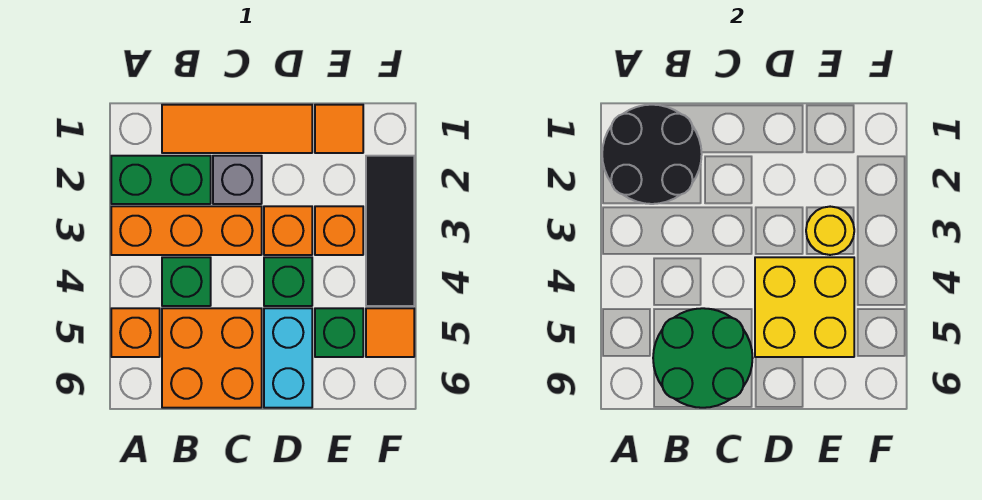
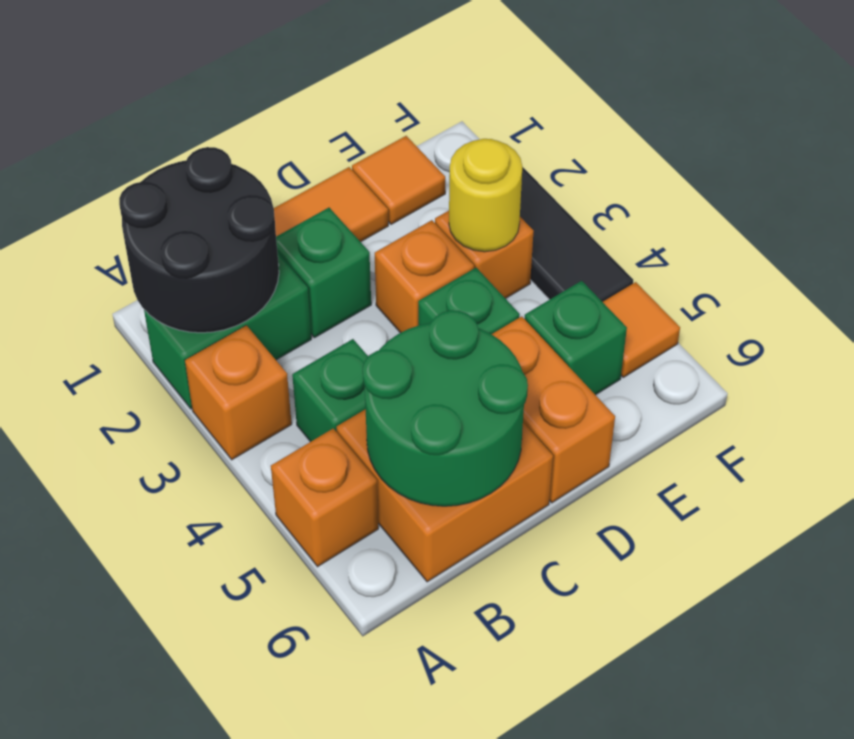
orange brick A3:C3 level 1 -> orange brick A3 level 1
grey brick C2 level 1 -> green brick C2 level 1
yellow brick D4:E5 level 2 -> none
cyan brick D5:D6 level 1 -> orange brick D5:D6 level 1

